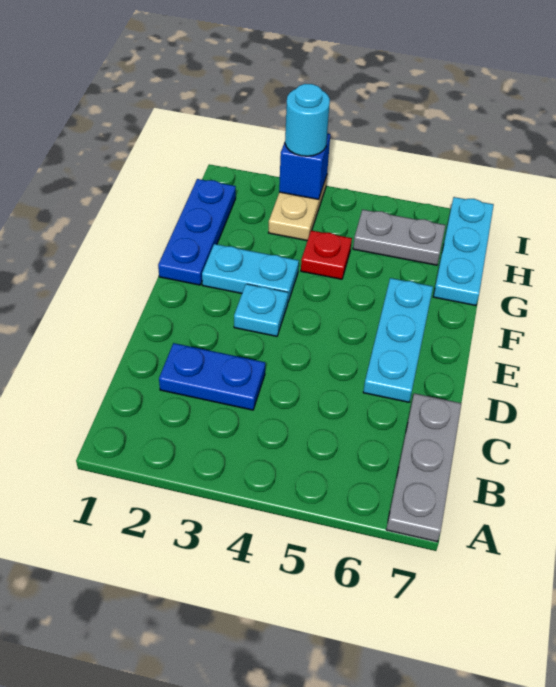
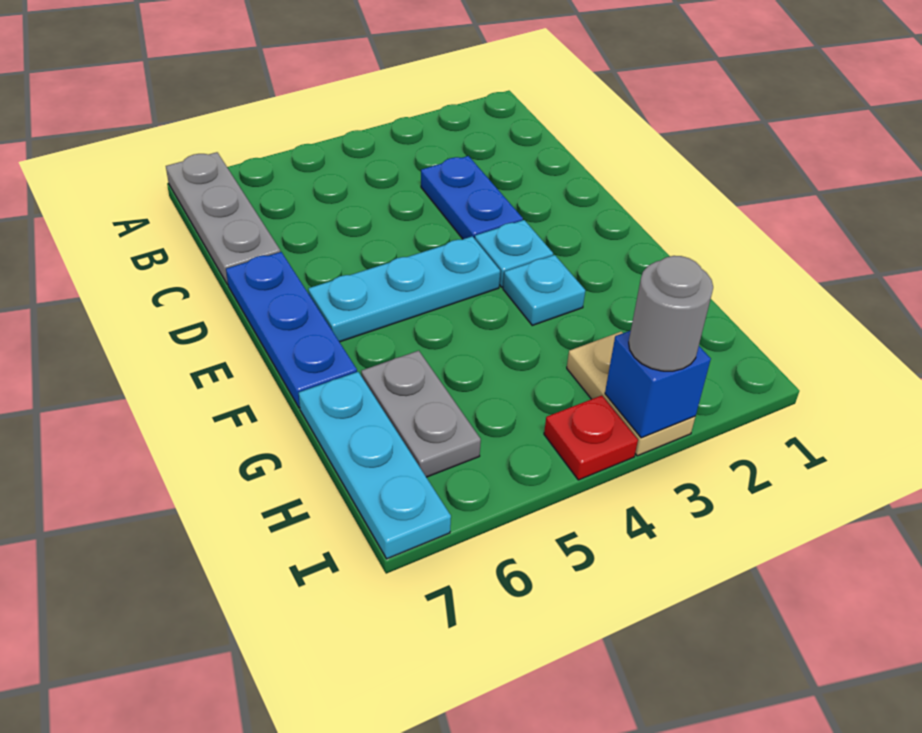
blue plate C2:C3 level 1 -> blue plate C3:D3 level 1
cyan plate D6:F6 level 1 -> cyan plate E4:E6 level 1
blue plate F1:H1 level 1 -> blue plate D7:F7 level 1
cyan plate F2:F3 level 1 -> cyan plate F3 level 1
red plate G4 level 1 -> red plate I4 level 1
grey plate H5:H6 level 1 -> grey plate G6:H6 level 1
cyan round brick I3 level 3 -> grey round brick I3 level 3

